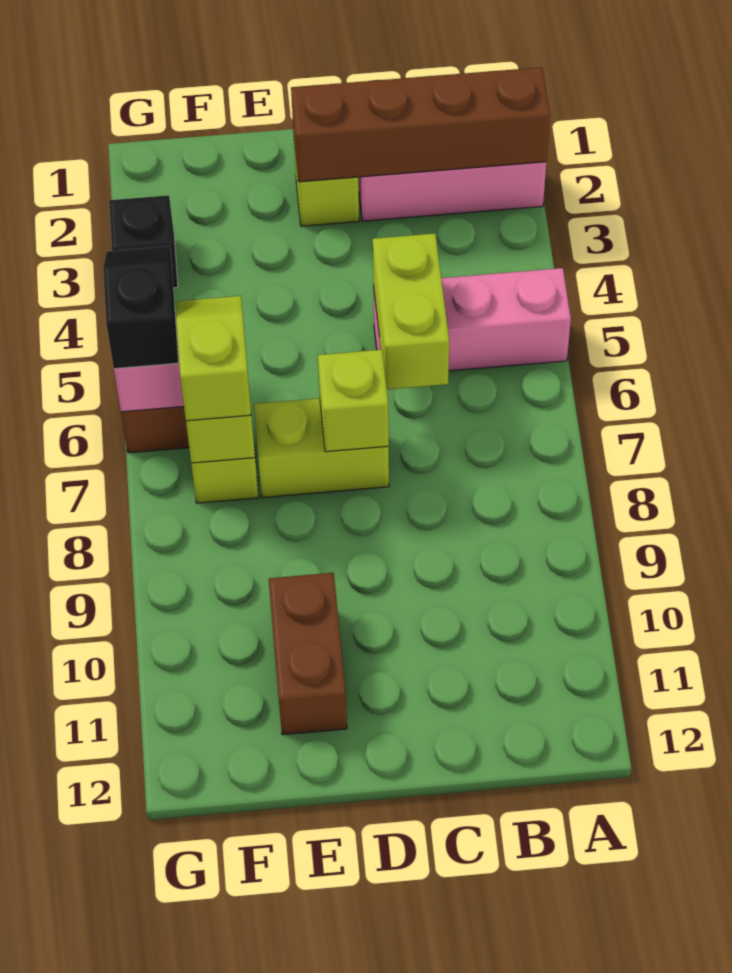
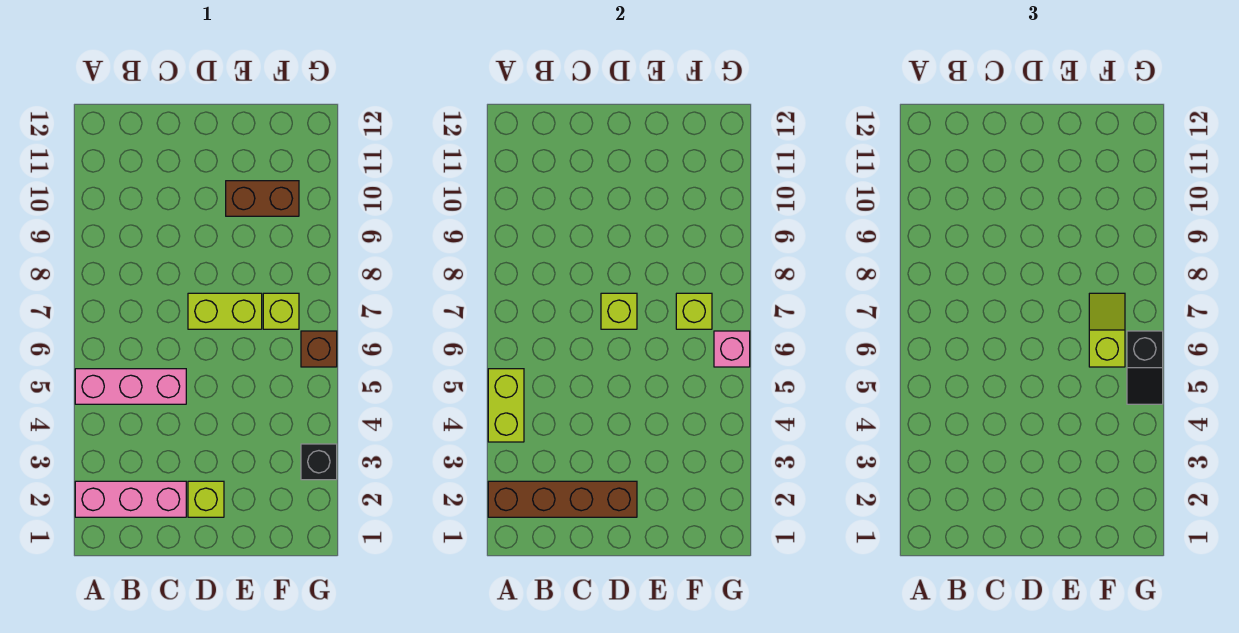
lime brick C5:C6 level 2 -> lime brick A4:A5 level 2
brown brick E10:E11 level 1 -> brown brick E10:F10 level 1
lime slope F6:F7 level 3 top 7 -> lime slope F6:F7 level 3 top 6

